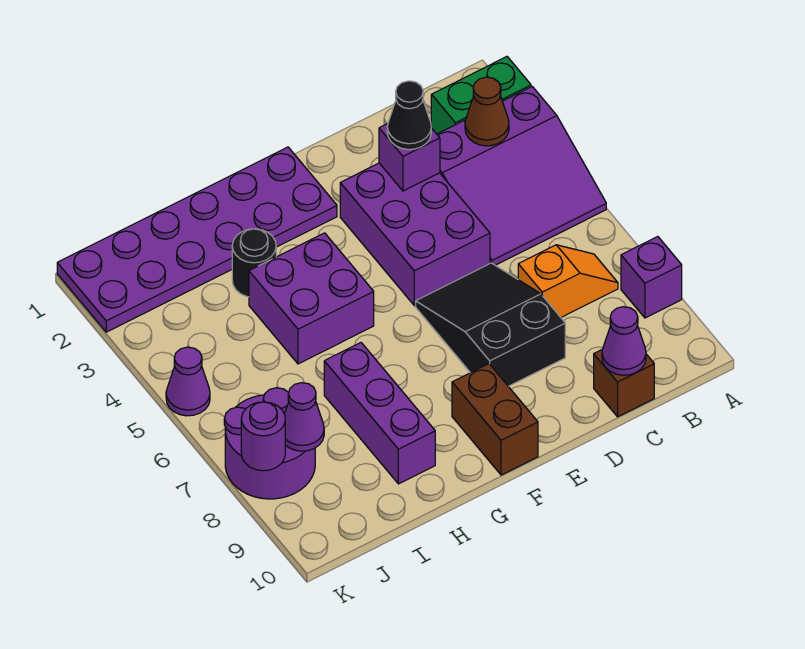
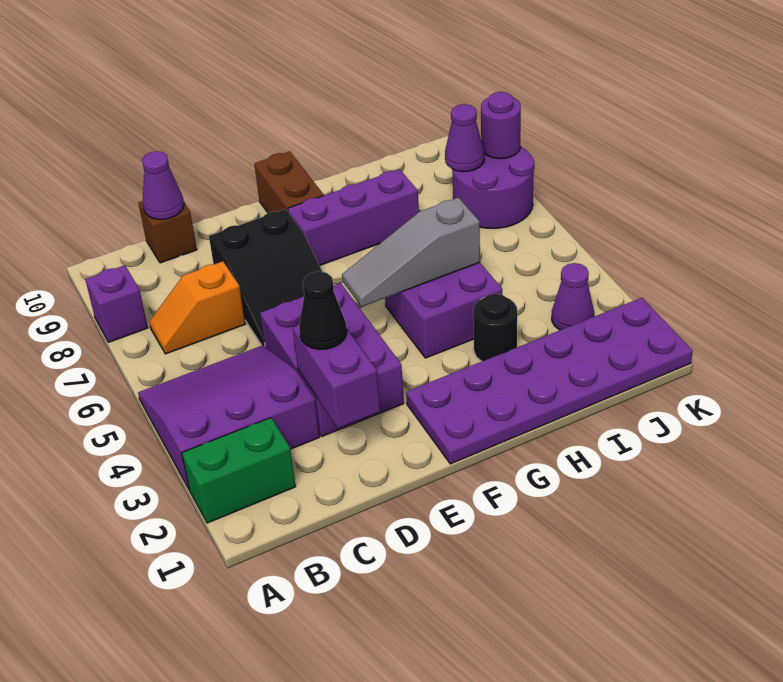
brown cone B3 level 2 -> none
purple brick D3 level 2 -> purple brick D2:D3 level 2
none -> grey slope F5:H5 level 2 top H
purple brick H7:H9 level 1 -> purple brick F8:H8 level 1
purple cone K5 level 1 -> purple cone J3 level 1

